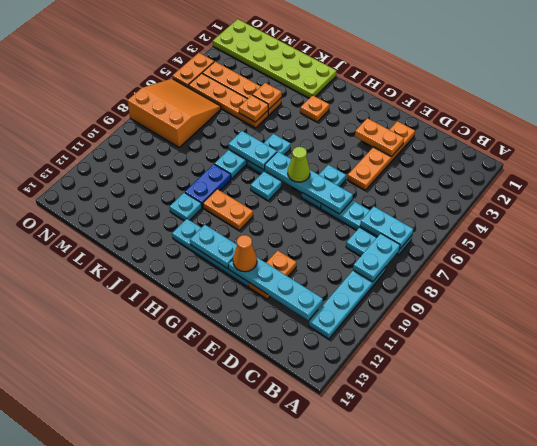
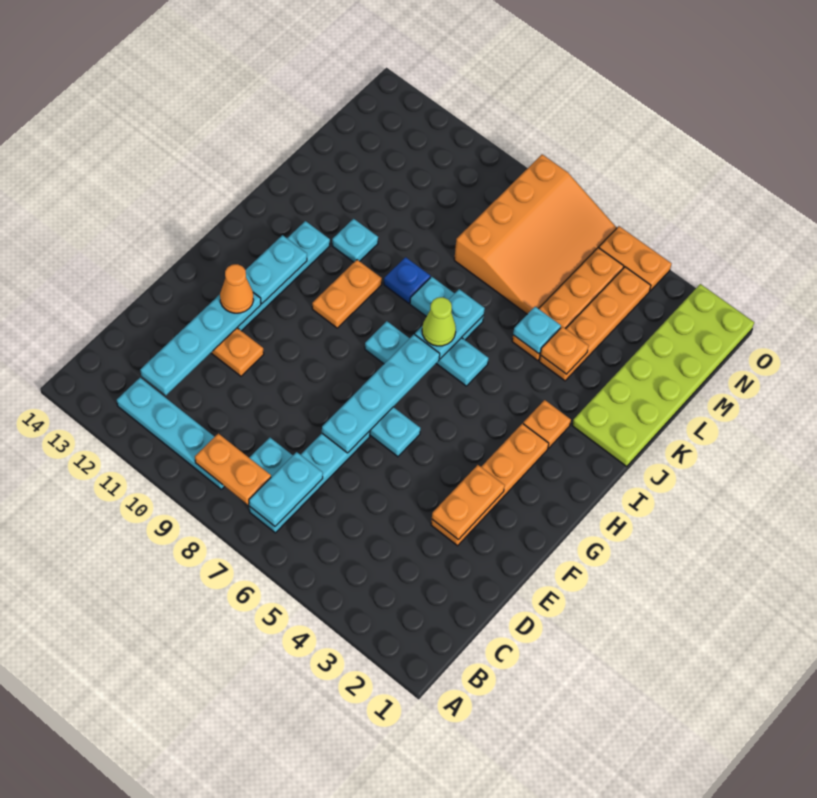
cyan plate B8:B9 level 2 -> orange plate B8:B9 level 2
orange plate E2:E5 level 1 -> orange plate E3:H3 level 1
lime cone G7 level 3 -> lime cone I7 level 3
blue plate J9:J10 level 1 -> blue plate J9 level 1
orange plate K5 level 2 -> cyan plate K5 level 2
orange slope M6:O8 level 1 top 8 -> orange slope L6:O8 level 1 top 8

